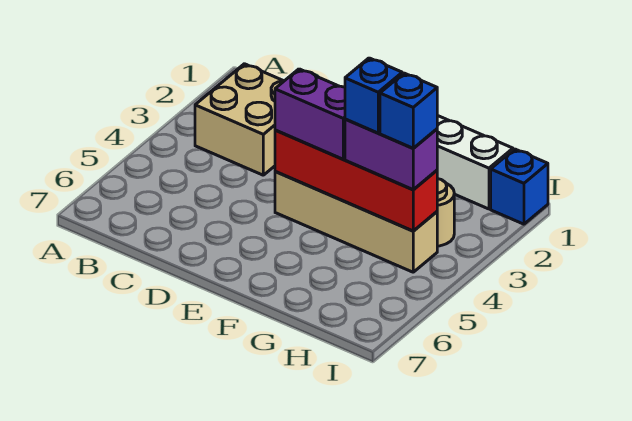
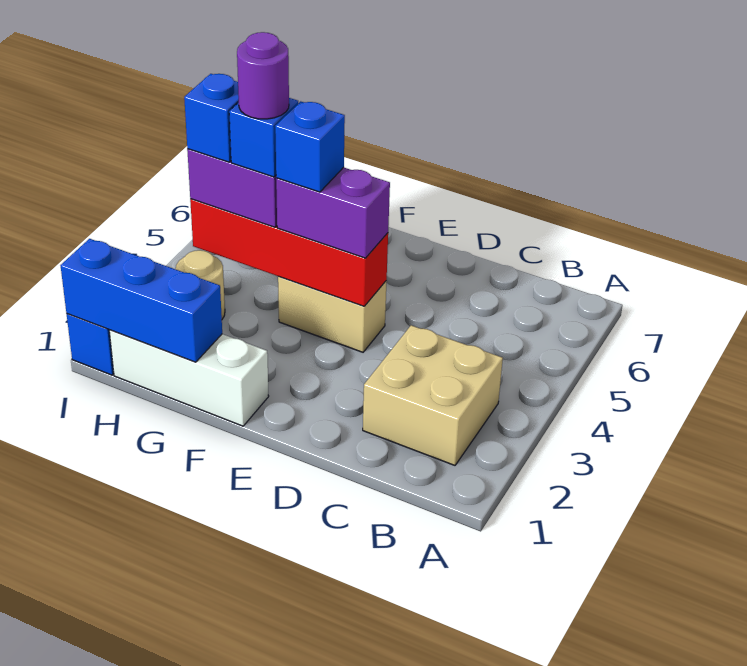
tan brick E4:H4 level 1 -> tan brick E4:F4 level 1
none -> blue brick F4 level 4
none -> blue brick G1:I1 level 2
none -> purple round brick G4 level 5

